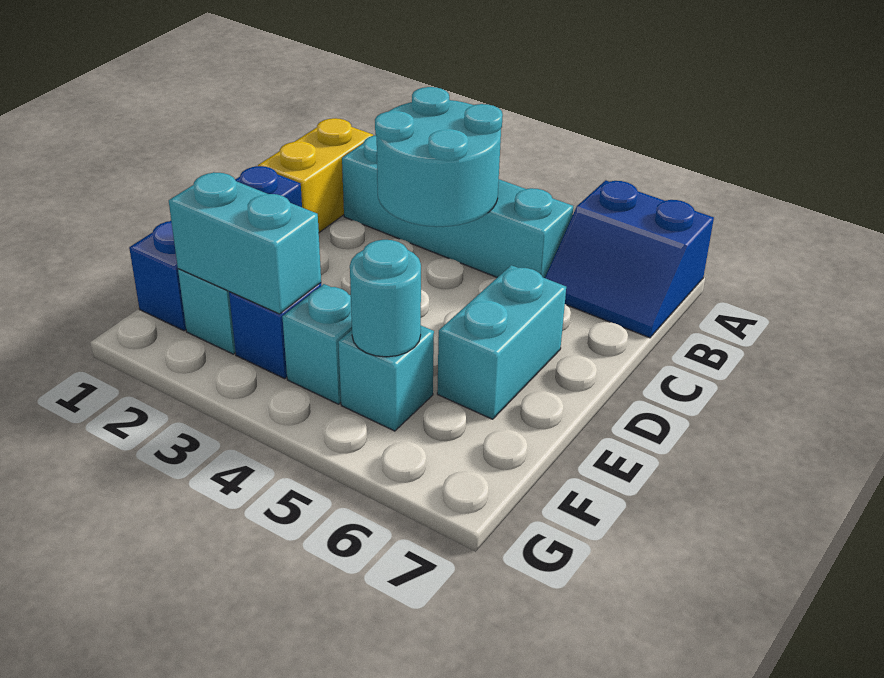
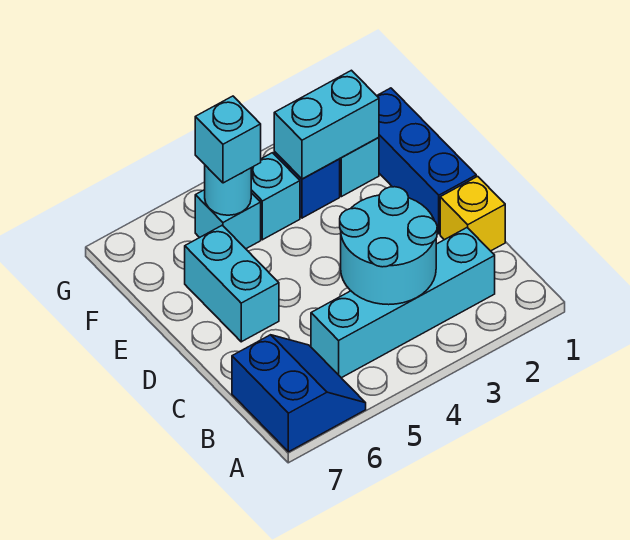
blue slope A6:B7 level 1 top A -> blue slope A6:B7 level 1 top 7
yellow brick B1:C1 level 1 -> yellow brick C1 level 1
none -> cyan brick F5 level 3

